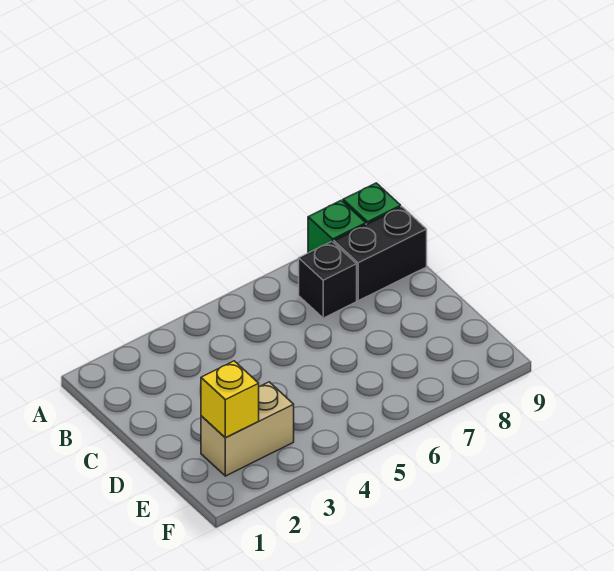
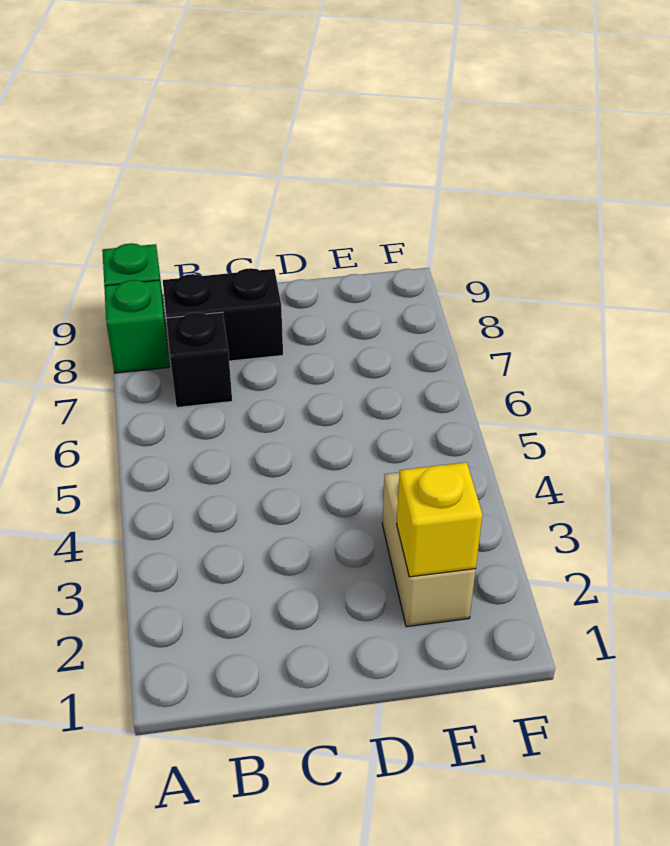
black brick B8:B9 level 1 -> black brick B8:C8 level 1

